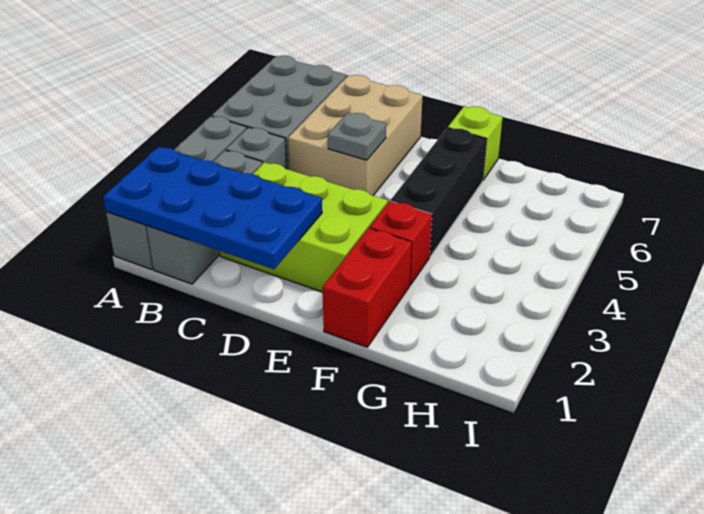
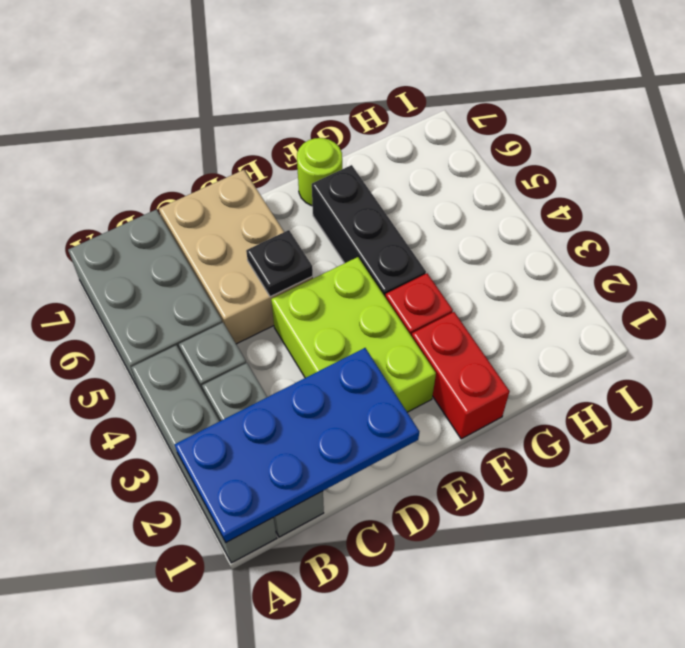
lime brick C2:E3 level 1 -> lime brick D2:E4 level 1
grey plate D5 level 2 -> black plate D5 level 2
lime brick F7 level 1 -> lime round brick F7 level 1

